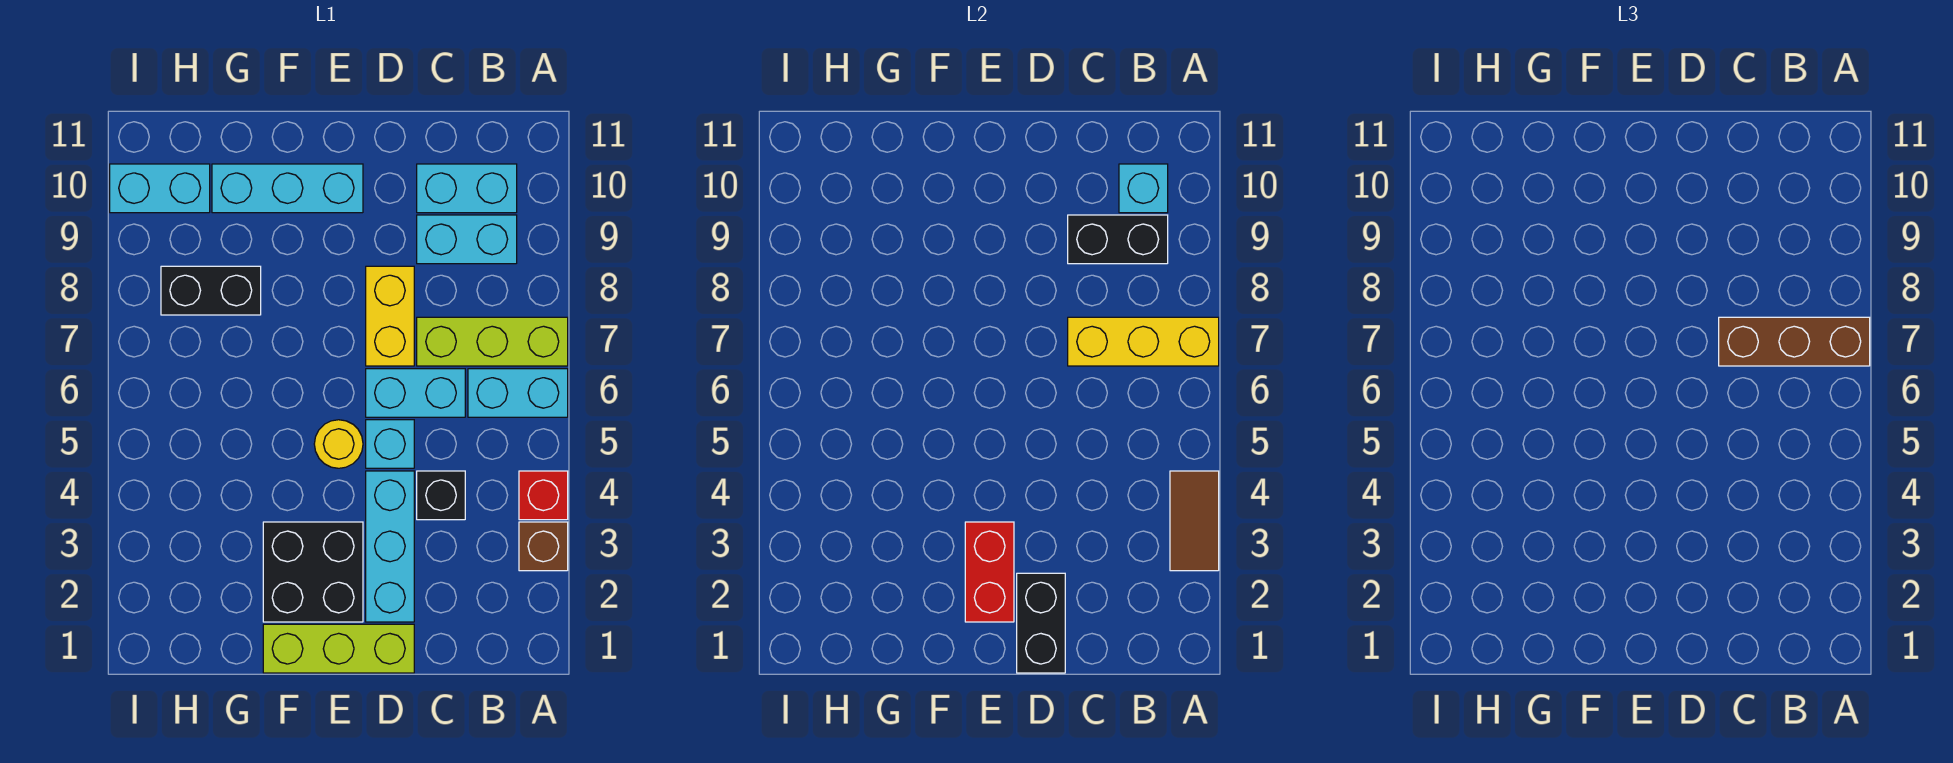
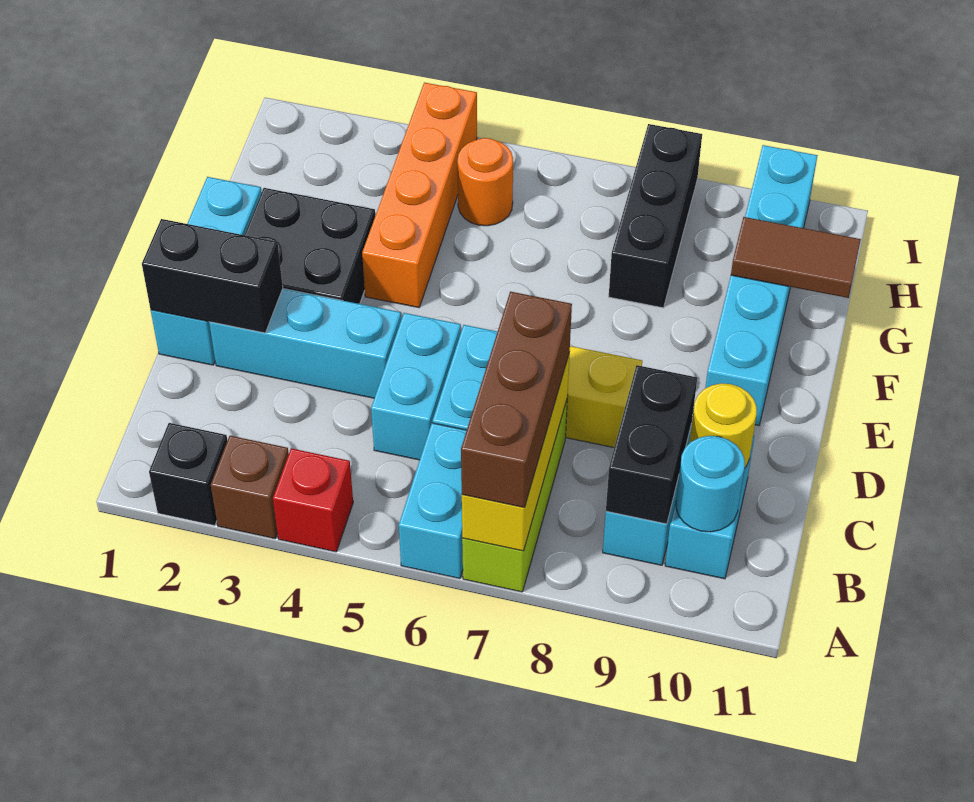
brown tile A3:A4 level 2 -> brown tile G10:G11 level 2
cyan brick B10 level 2 -> cyan round brick B10 level 2
black brick C4 level 1 -> black brick A2 level 1
lime brick D1:F1 level 1 -> cyan brick D1:F1 level 1
cyan brick D5 level 1 -> cyan brick C5:D5 level 1
red brick E2:E3 level 2 -> none
yellow round brick E5 level 1 -> yellow round brick C10 level 2
none -> orange brick F4:I4 level 1
black brick G8:H8 level 1 -> black brick G8:I8 level 1
none -> orange round brick H5 level 1

